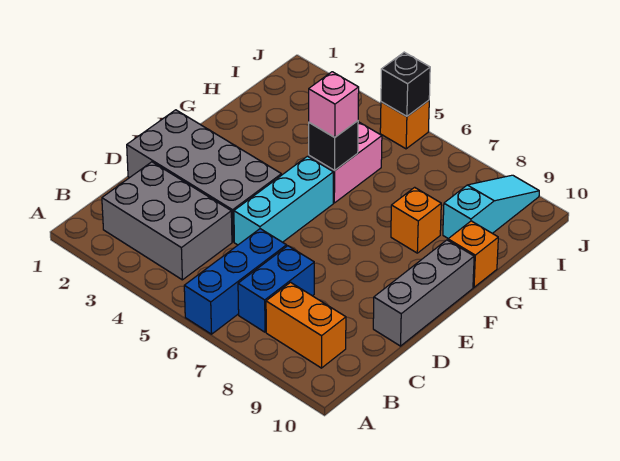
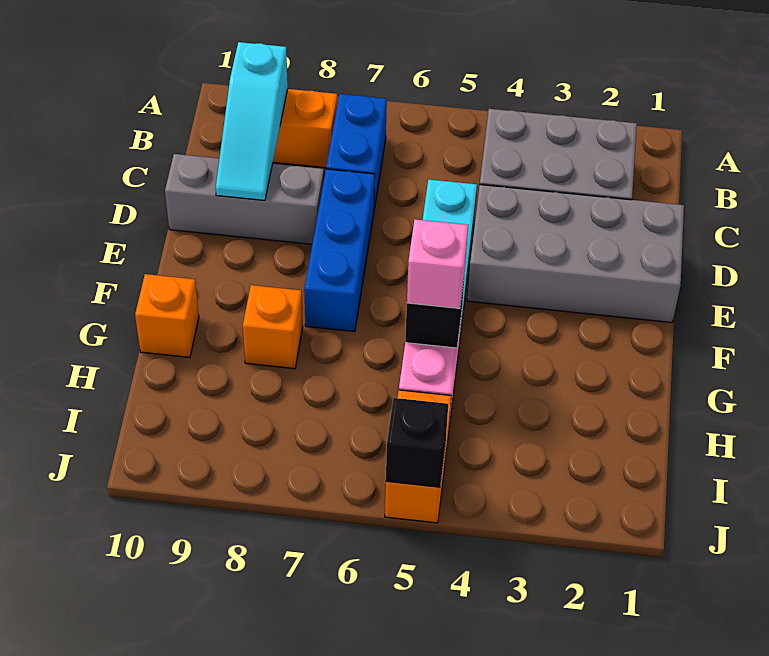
blue brick A6:C6 level 1 -> blue brick D7:F7 level 1
grey brick D10:F10 level 1 -> grey brick D8:D10 level 1
cyan slope H9:J9 level 1 top H -> cyan slope B9:D9 level 2 top B
orange brick J5 level 1 -> orange brick I5:J5 level 1

